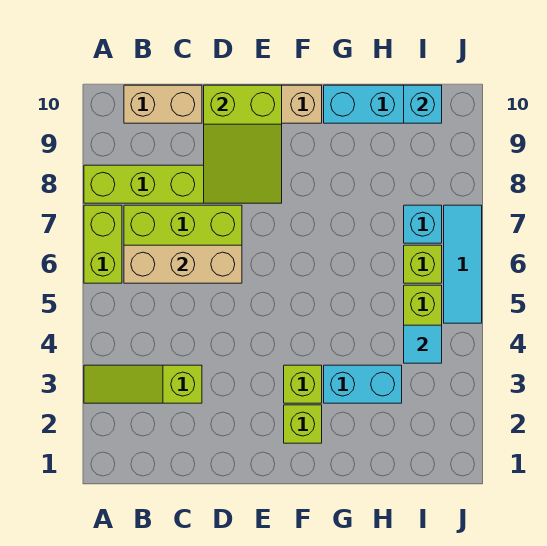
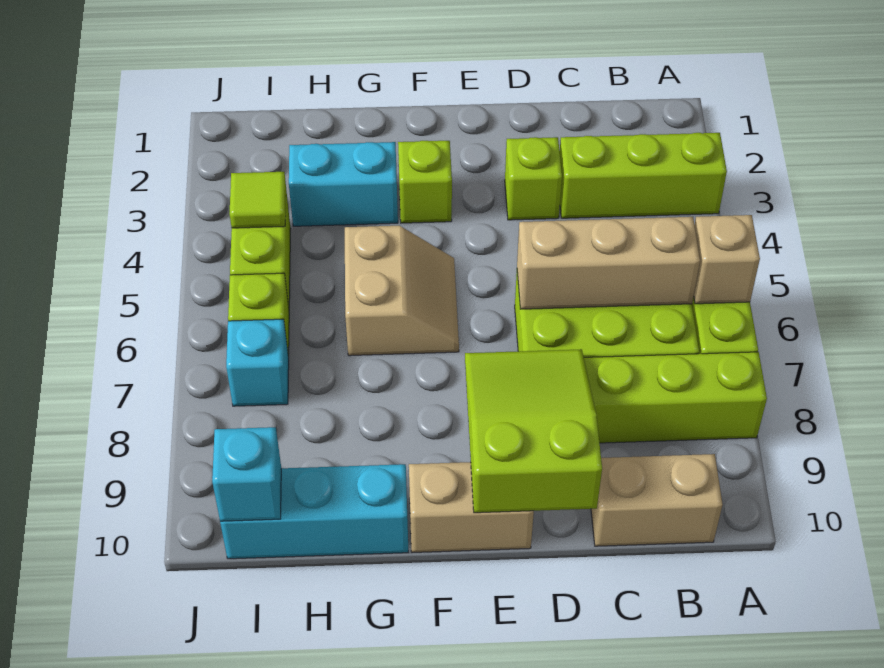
lime slope A3:C3 level 1 top C -> lime brick A3:C3 level 1
none -> tan brick A6 level 2
lime brick F2 level 1 -> lime brick D3 level 1
none -> tan slope F5:G6 level 1 top G
cyan tile I4 level 2 -> lime tile I4 level 2
cyan tile J5:J7 level 1 -> none

